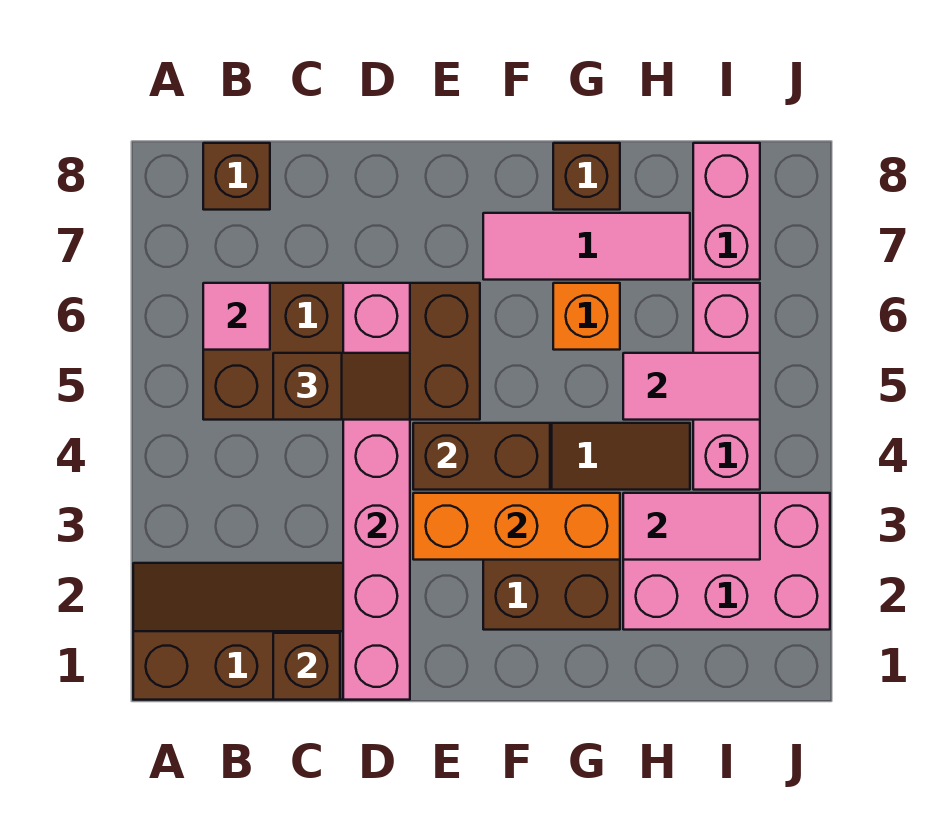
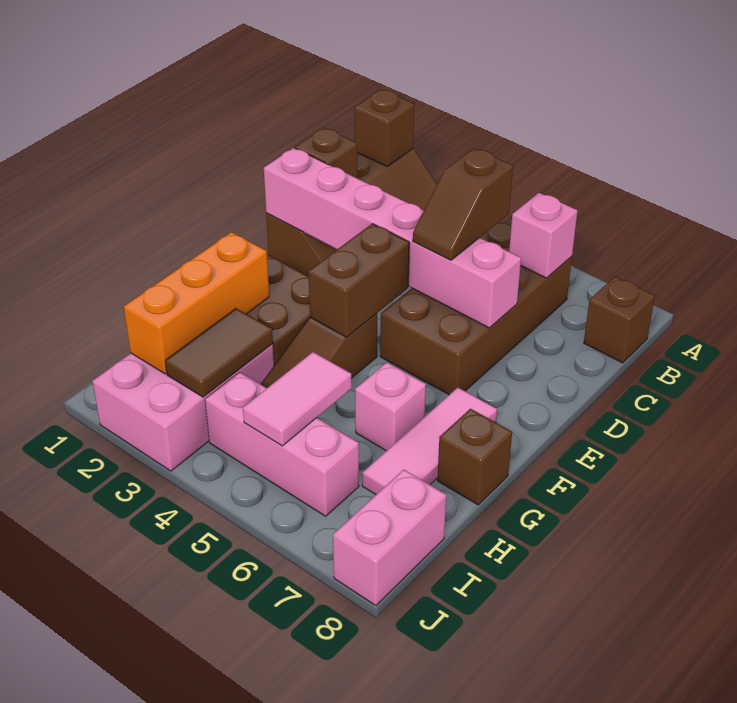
none -> brown brick A1 level 2
pink tile B6 level 2 -> pink brick B6 level 2
orange brick E3:G3 level 2 -> orange brick G2:I2 level 2
orange brick G6 level 1 -> pink brick G6 level 1
pink tile H3:I3 level 2 -> brown tile H3:I3 level 2
pink brick I7:I8 level 1 -> pink brick I8:J8 level 1

